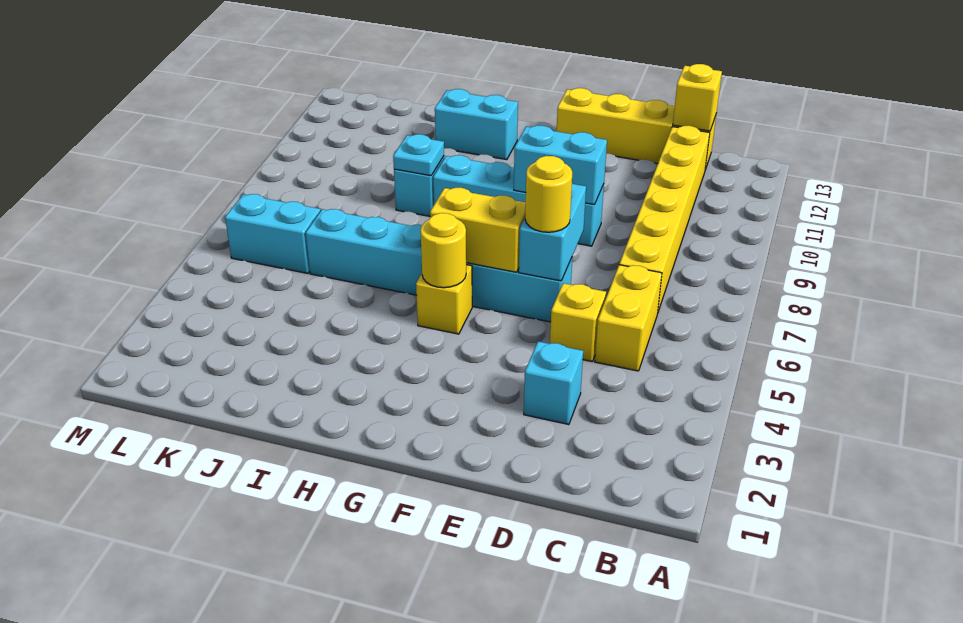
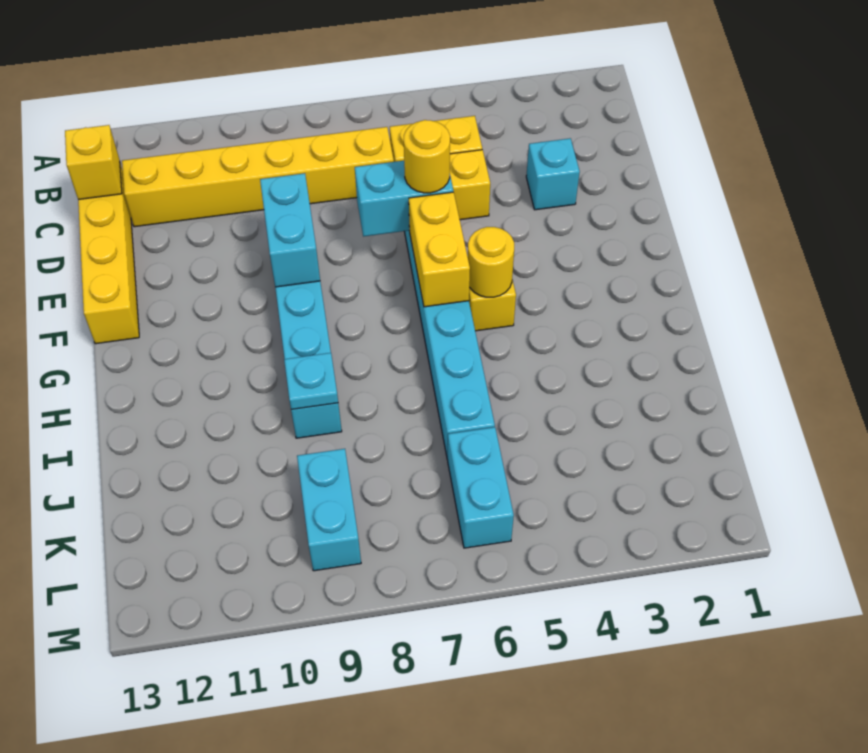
cyan brick H12:I12 level 1 -> cyan brick K9:L9 level 1

